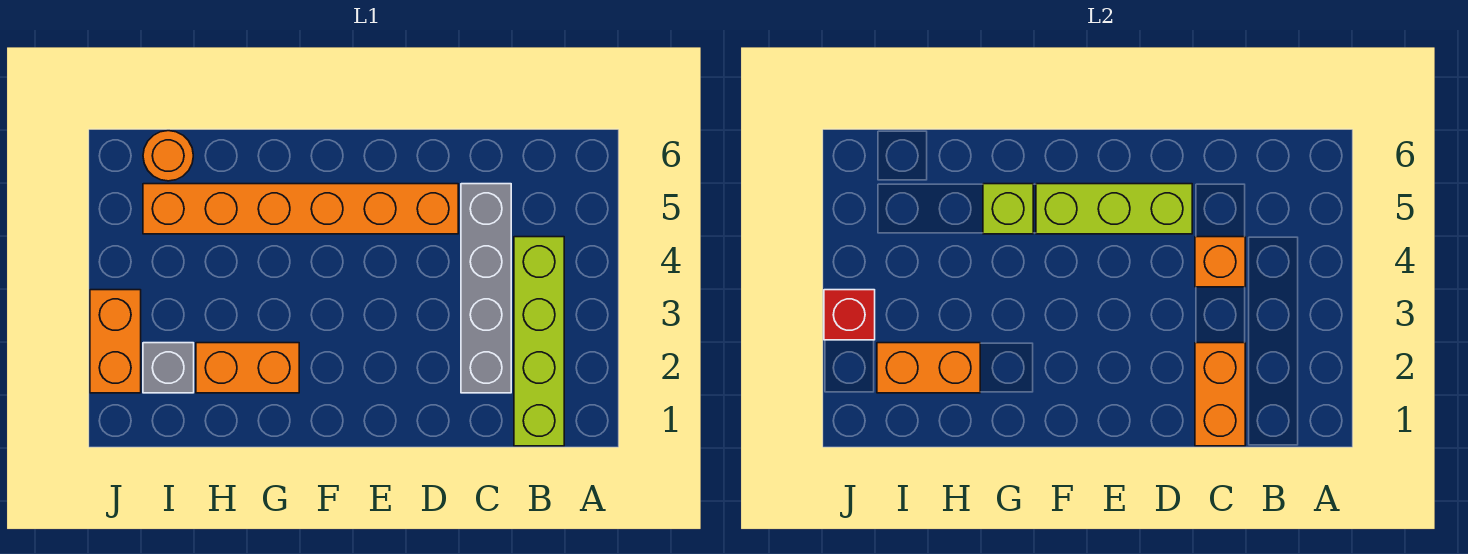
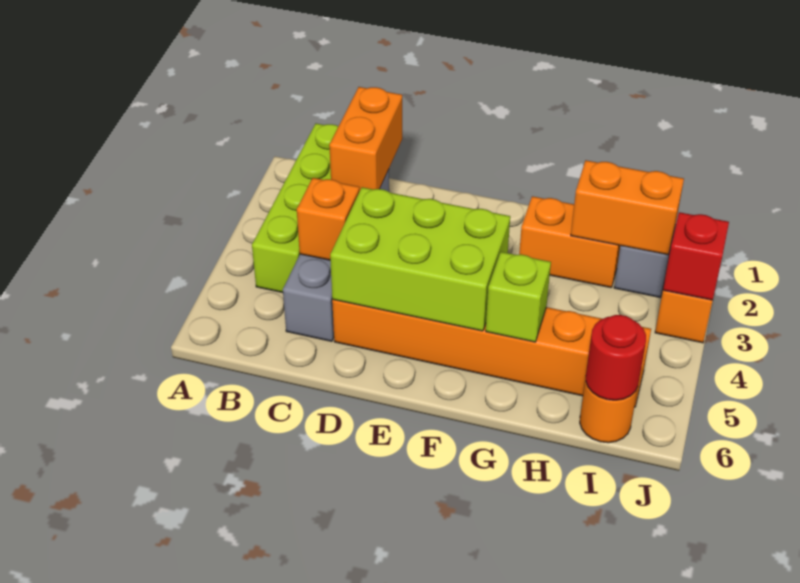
lime brick D5:F5 level 2 -> lime brick D4:F5 level 2
none -> red round brick I6 level 2

